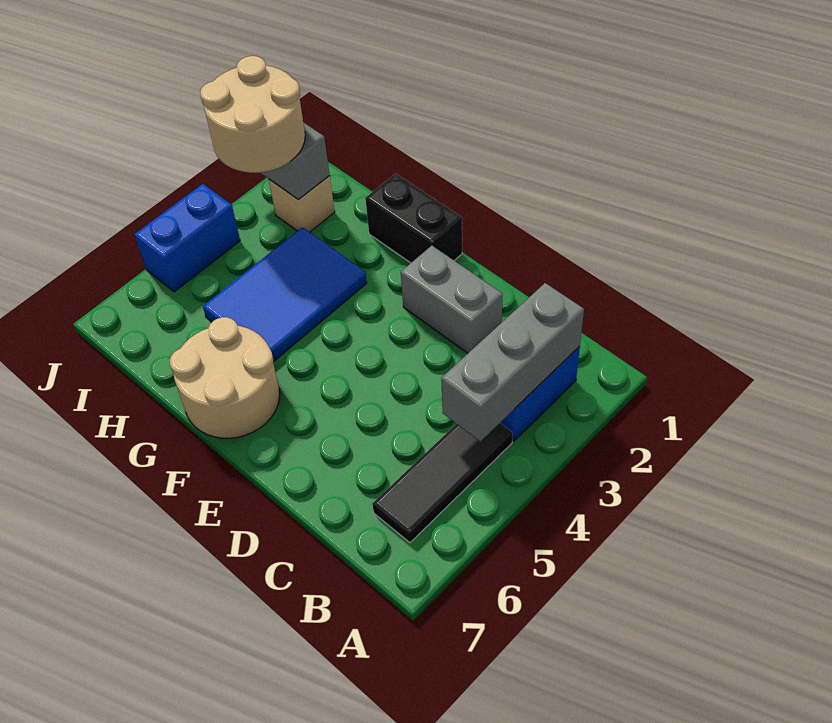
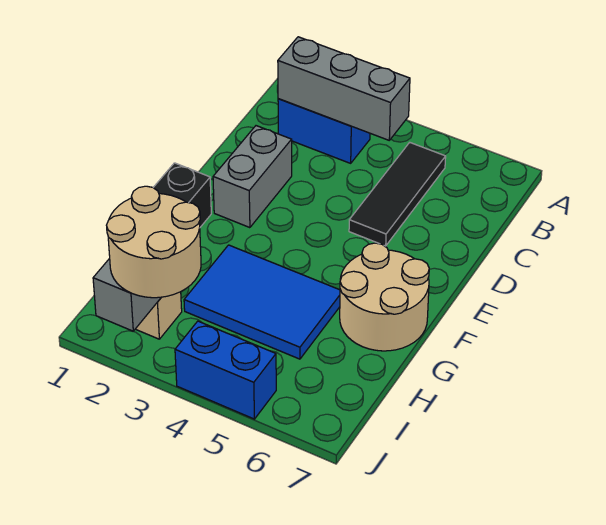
black tile B4:B6 level 1 -> black tile B5:D5 level 1

